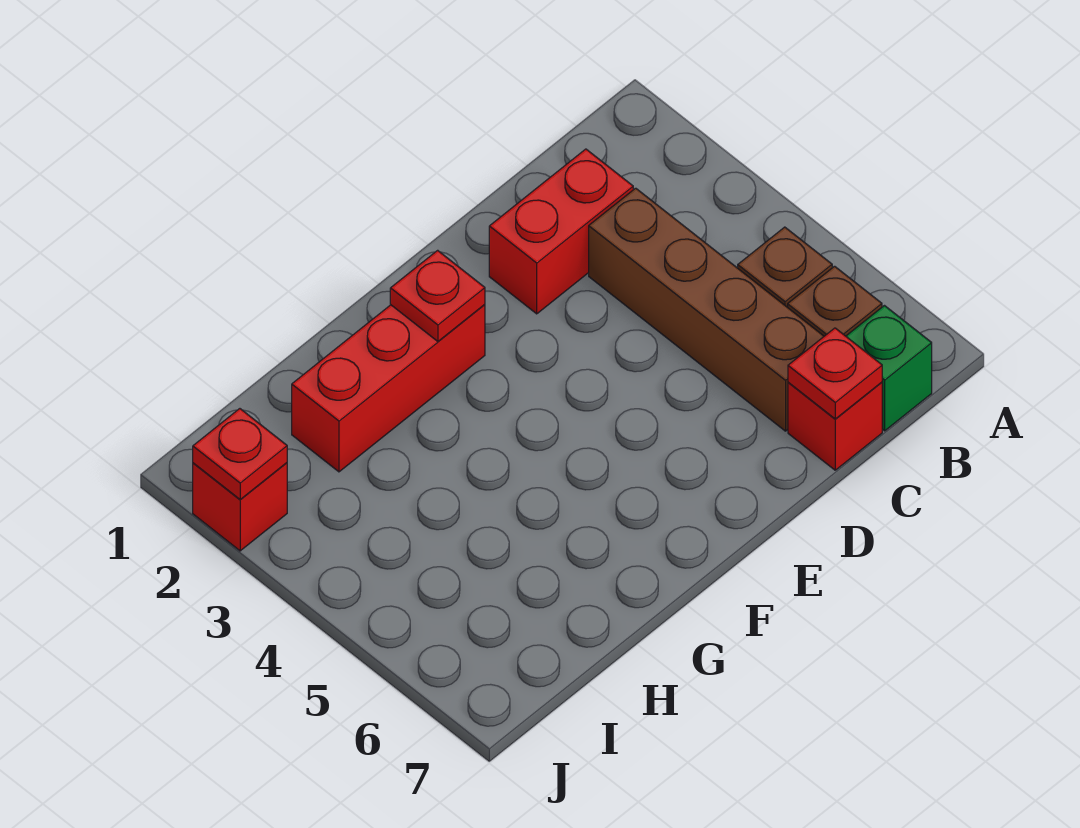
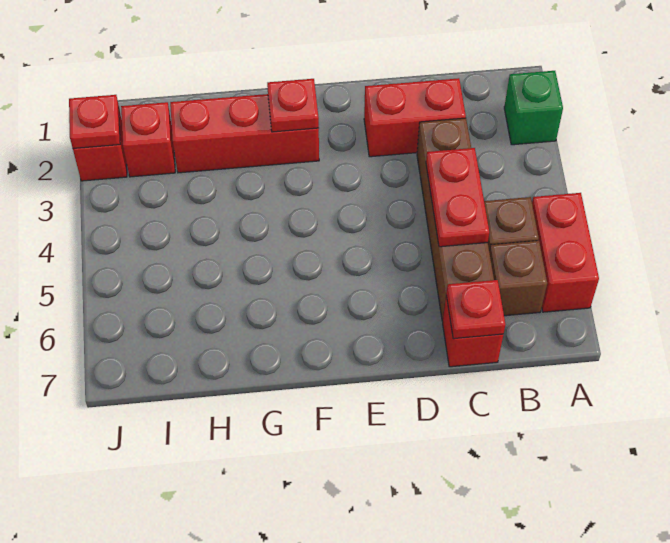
none -> red brick A5:A6 level 1
green brick B7 level 1 -> green brick A2 level 1
none -> red plate C4:C5 level 2
none -> red brick I2 level 1

